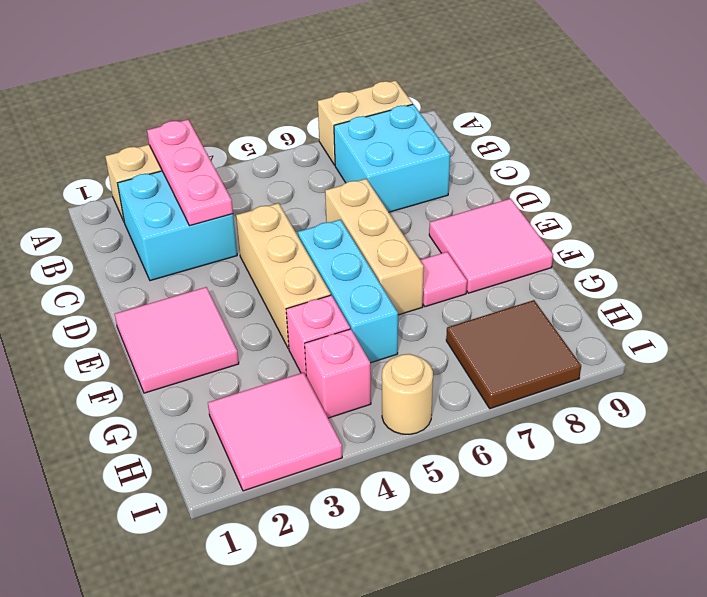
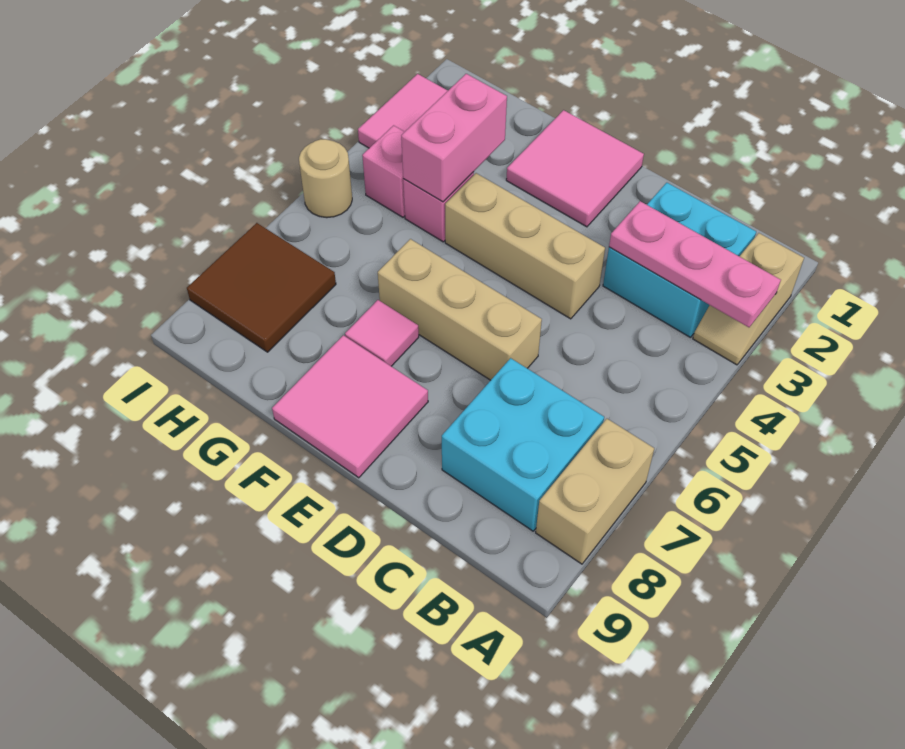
cyan brick E5:G5 level 1 -> none
none -> pink brick G3:G4 level 2

